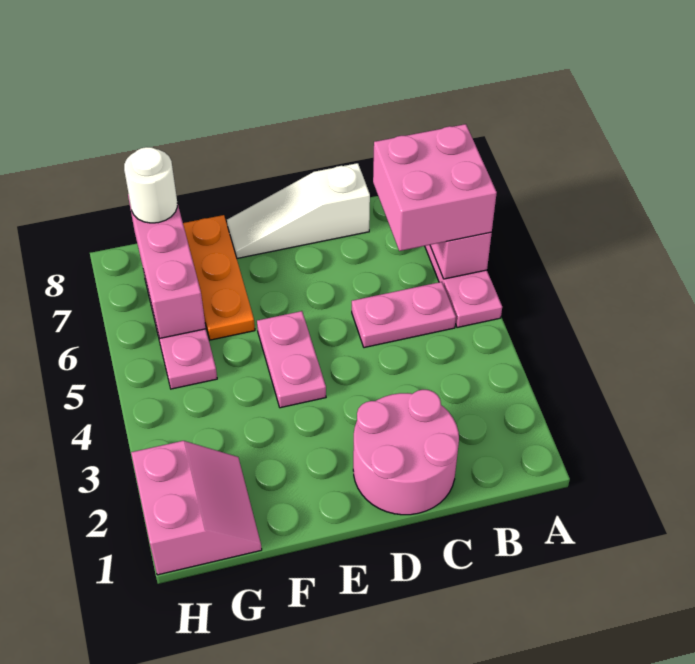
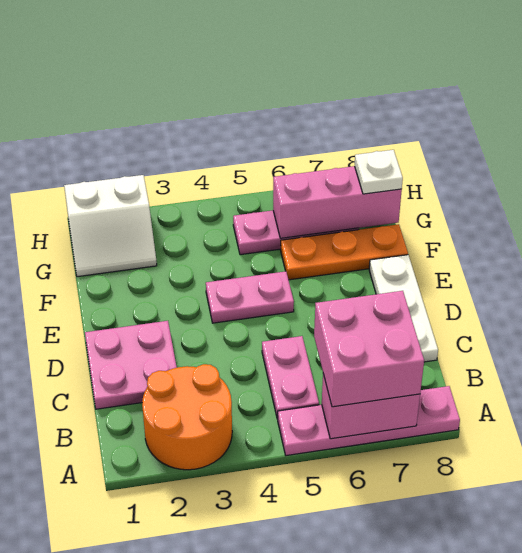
none -> orange round brick A2:B3 level 1
pink round brick C1:D2 level 1 -> pink plate C1:D2 level 1
white slope C8:E8 level 1 top C -> white plate C8:E8 level 1
pink slope G1:H2 level 1 top H -> white slope G1:H2 level 1 top H
white round brick G8 level 3 -> white plate G8 level 3

